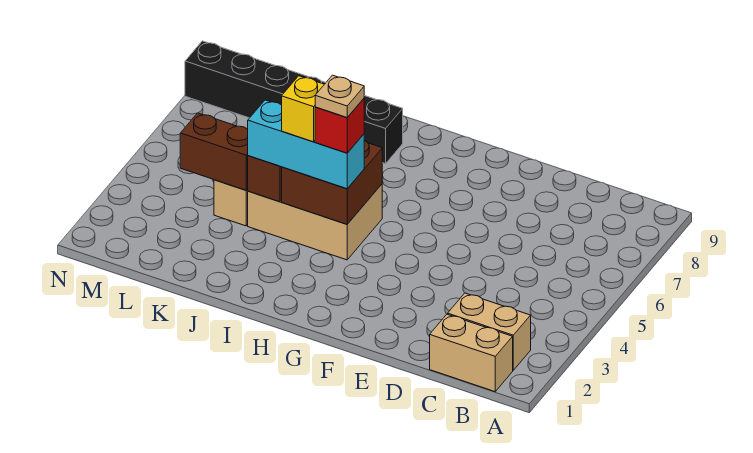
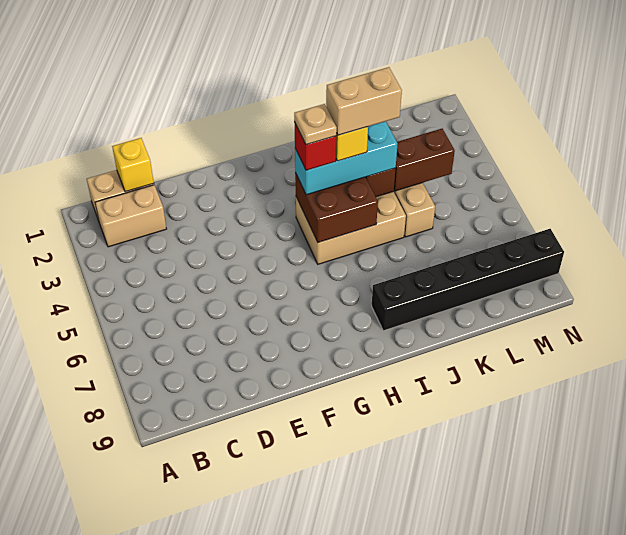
none -> yellow brick C1 level 2
none -> tan brick I4:J4 level 5

